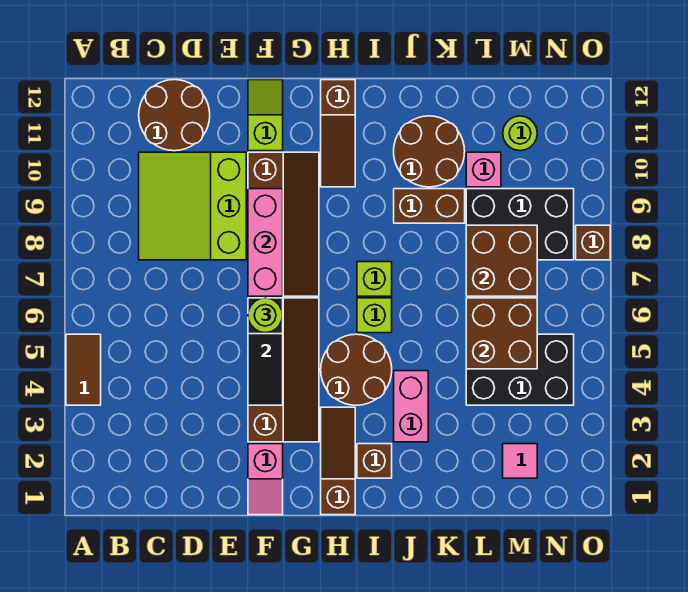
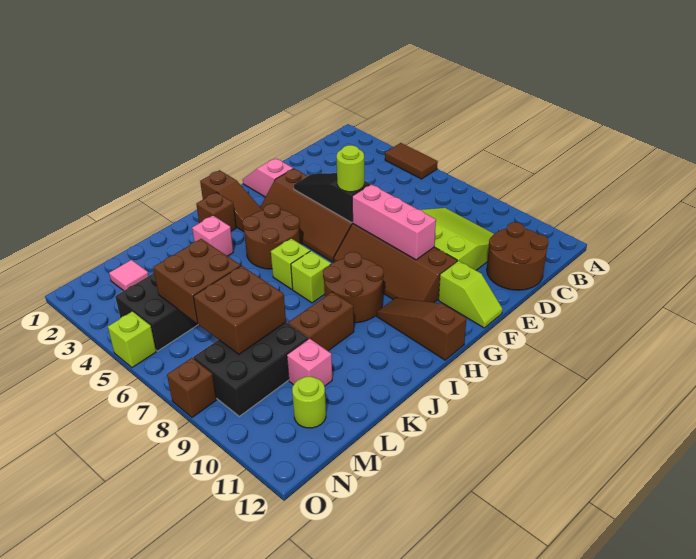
pink brick J3:J4 level 1 -> pink brick J3 level 1
brown round brick J10:K11 level 1 -> brown round brick H8:I9 level 1
none -> lime brick O5 level 1

